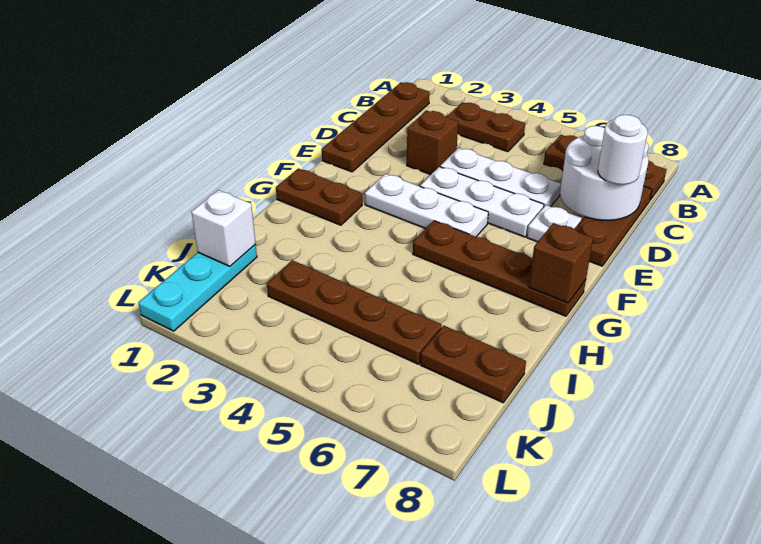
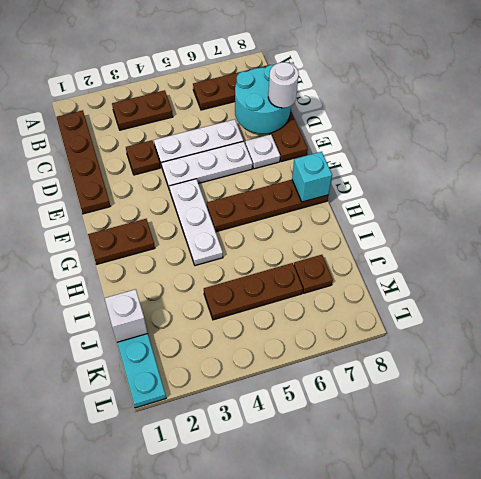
white round brick C7:D8 level 2 -> cyan round brick C7:D8 level 2
brown brick D3 level 1 -> brown plate D3 level 1
white plate F3:F5 level 1 -> white plate F4:H4 level 1
brown brick G8 level 2 -> cyan brick G8 level 2
brown plate J3:J6 level 1 -> brown plate J4:J6 level 1
brown plate J7:J8 level 1 -> brown plate J7 level 1

